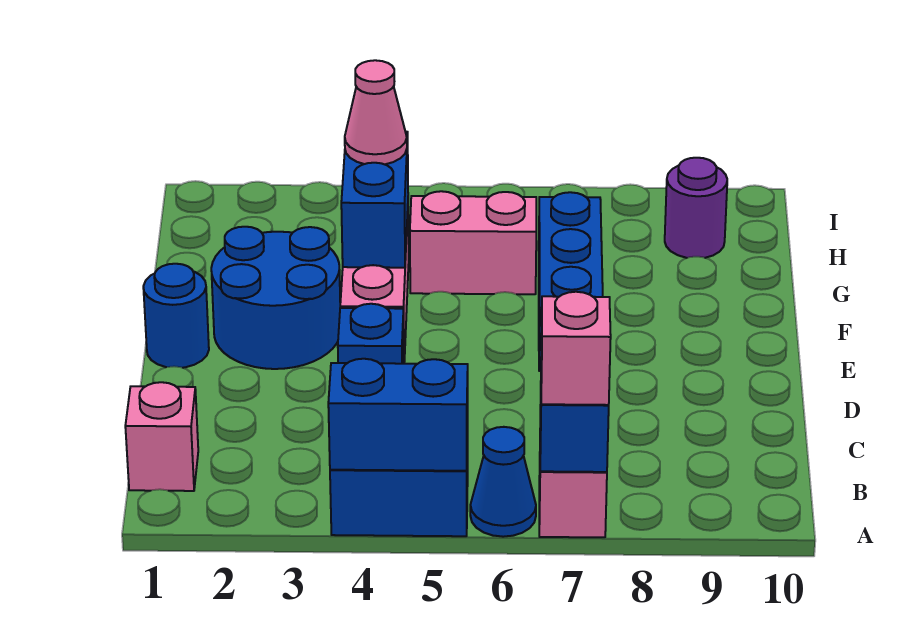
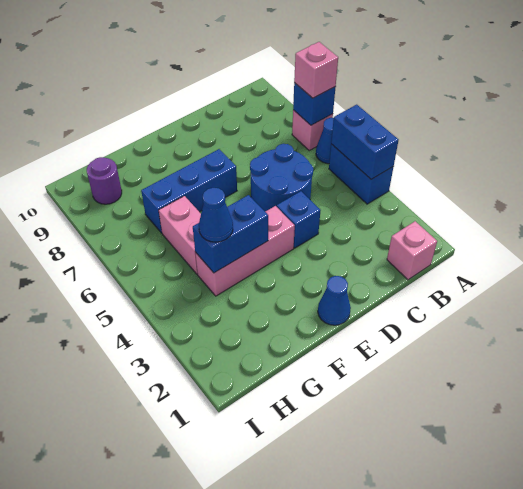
blue round brick E1 level 1 -> blue cone E1 level 1
blue round brick E2:F3 level 1 -> blue round brick C5:D6 level 1
pink cone G4 level 3 -> blue cone G4 level 3

